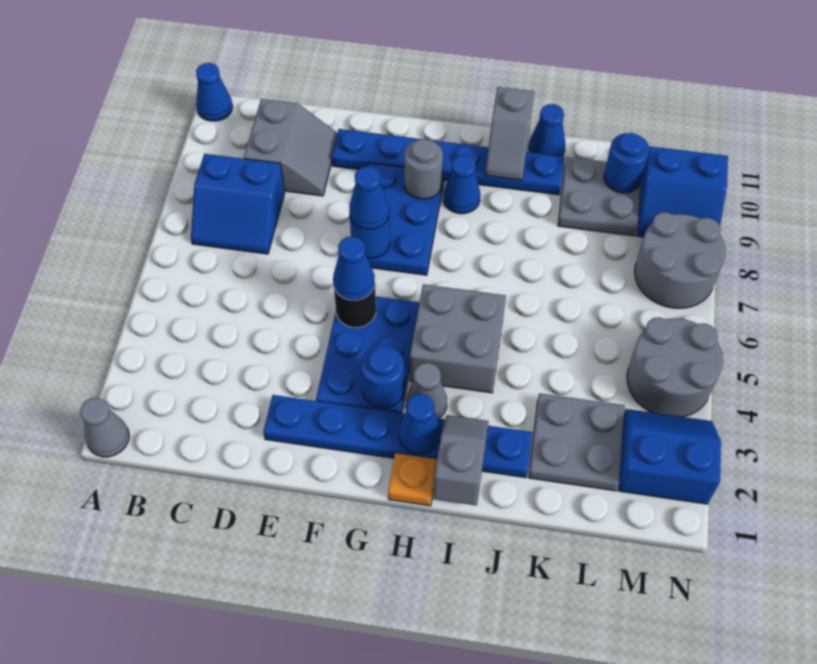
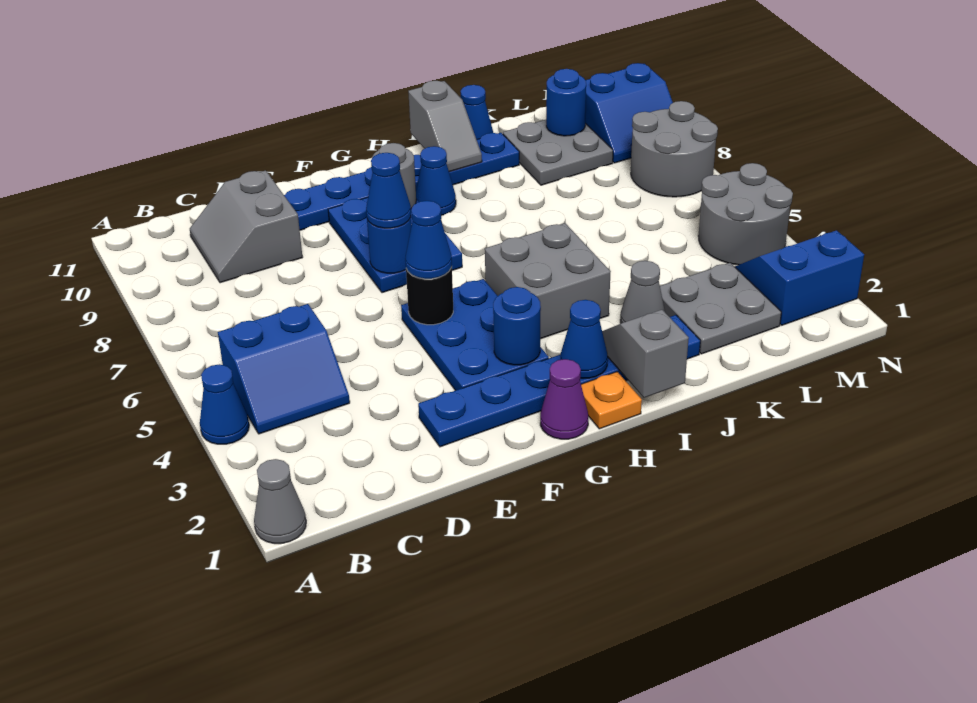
blue cone A11 level 1 -> blue cone A4 level 1
blue slope B7:C8 level 1 top 8 -> blue slope B4:C5 level 1 top 5
grey slope C9:D10 level 1 top C -> grey slope C9:D10 level 1 top D
none -> purple cone G1 level 1
grey cone H3 level 1 -> grey cone J3 level 1

